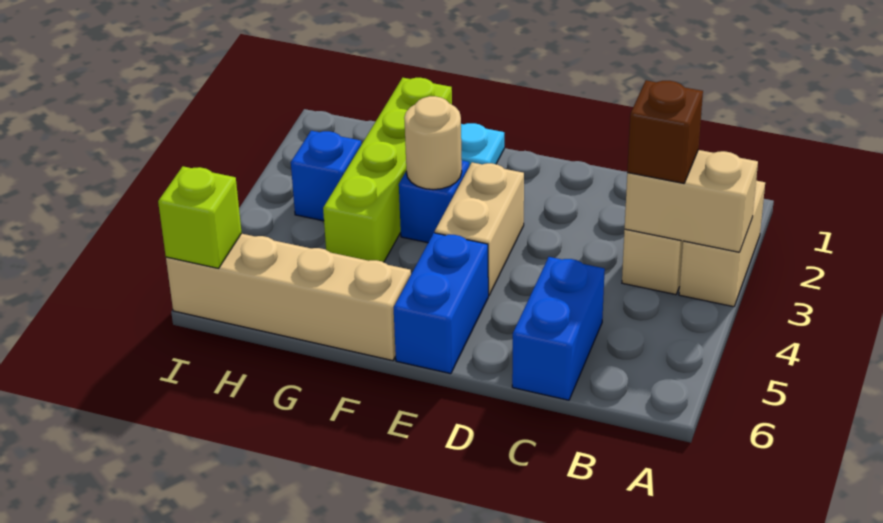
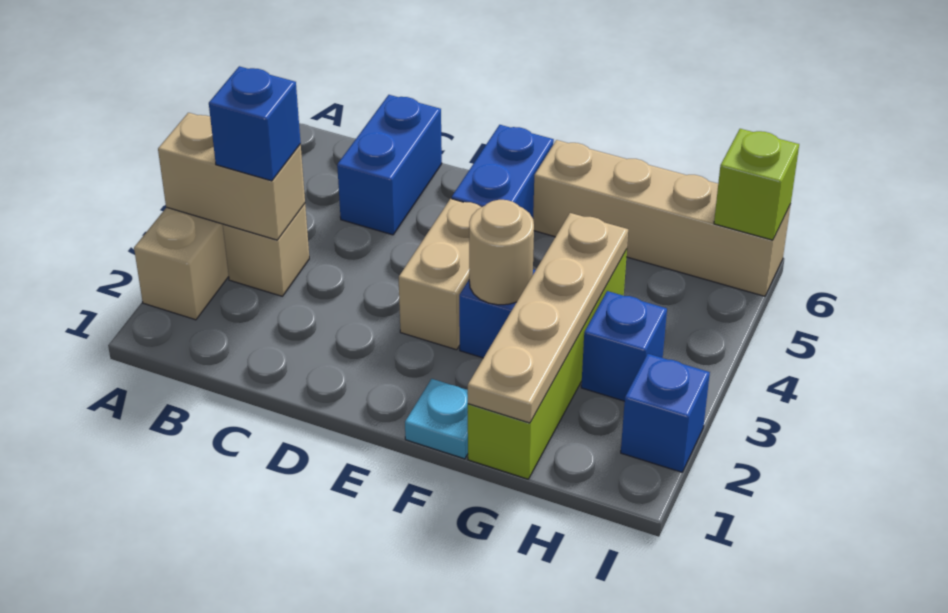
brown brick B3 level 3 -> blue brick B3 level 3
none -> tan plate G1:G4 level 2
none -> blue brick I2 level 1

